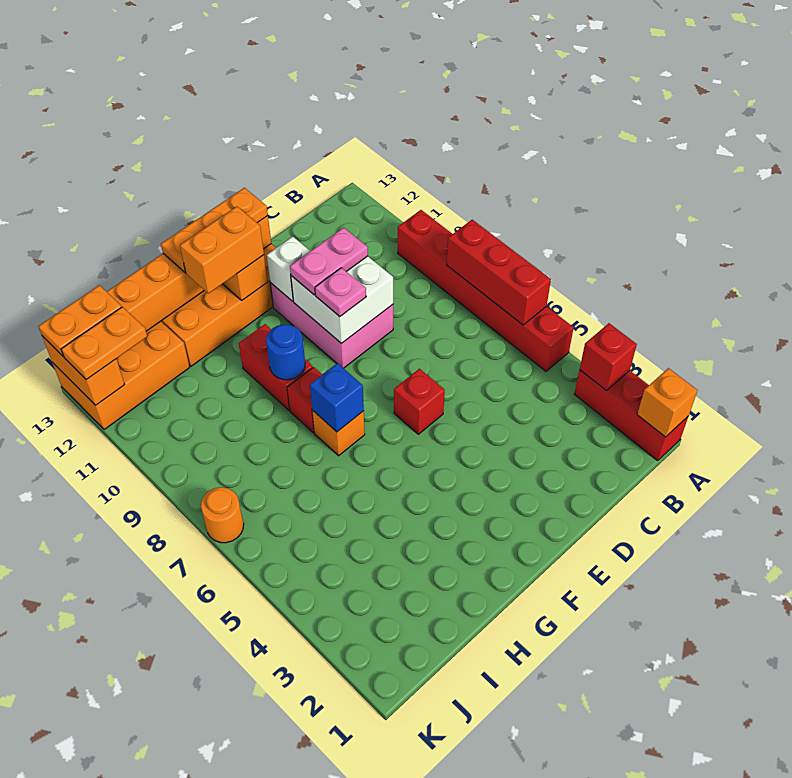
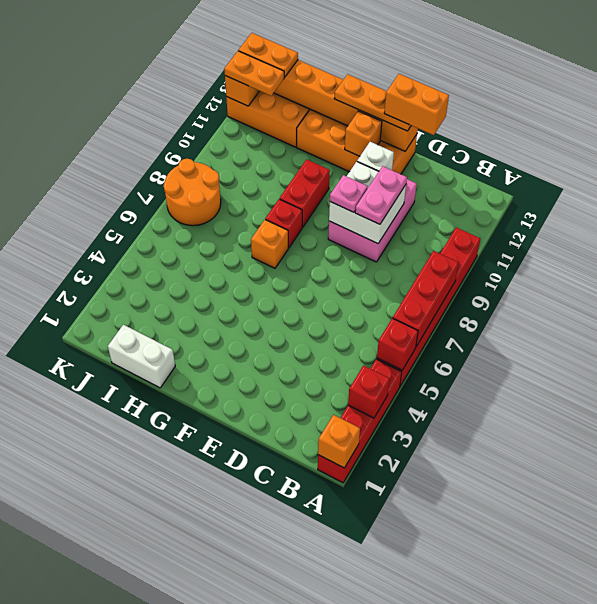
red brick A1:A3 level 1 -> red brick A1:A4 level 1
pink plate D10:E10 level 3 -> pink plate D9:D10 level 3
red brick E6 level 1 -> red brick A5 level 2
orange brick F12:G12 level 3 -> orange brick D13:E13 level 4
blue brick G7 level 2 -> none
blue round brick G9 level 2 -> none
none -> white brick H1:I1 level 1
orange round brick K7 level 1 -> orange round brick J7:K8 level 1

